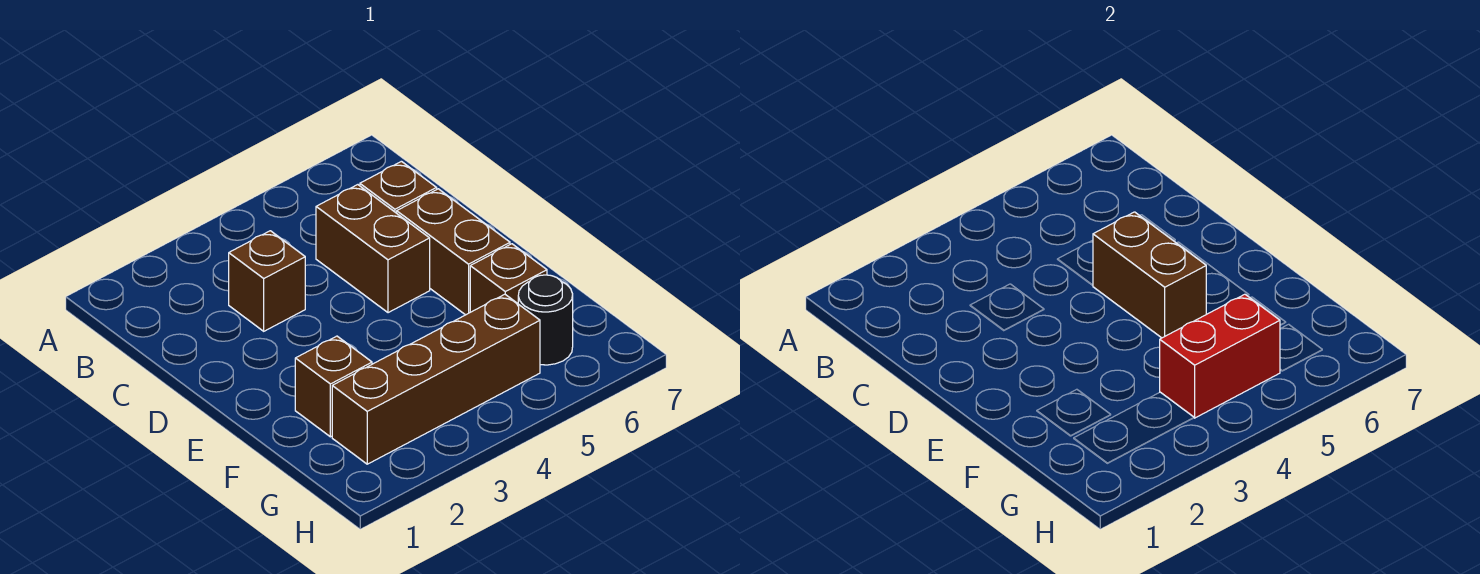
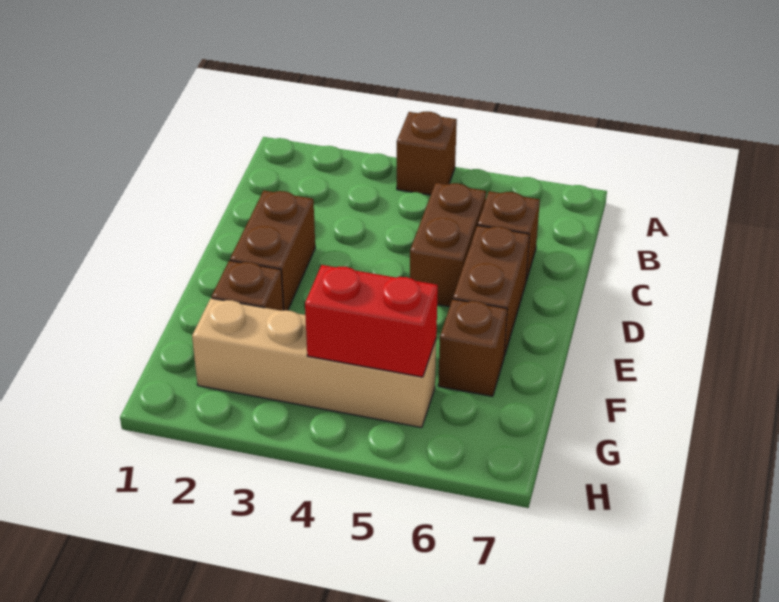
brown brick C3 level 1 -> brown brick A4 level 1
brown brick D5:E5 level 2 -> brown brick D2:E2 level 1
brown brick G2:G5 level 1 -> tan brick G2:G5 level 1
black round brick G6 level 1 -> none

